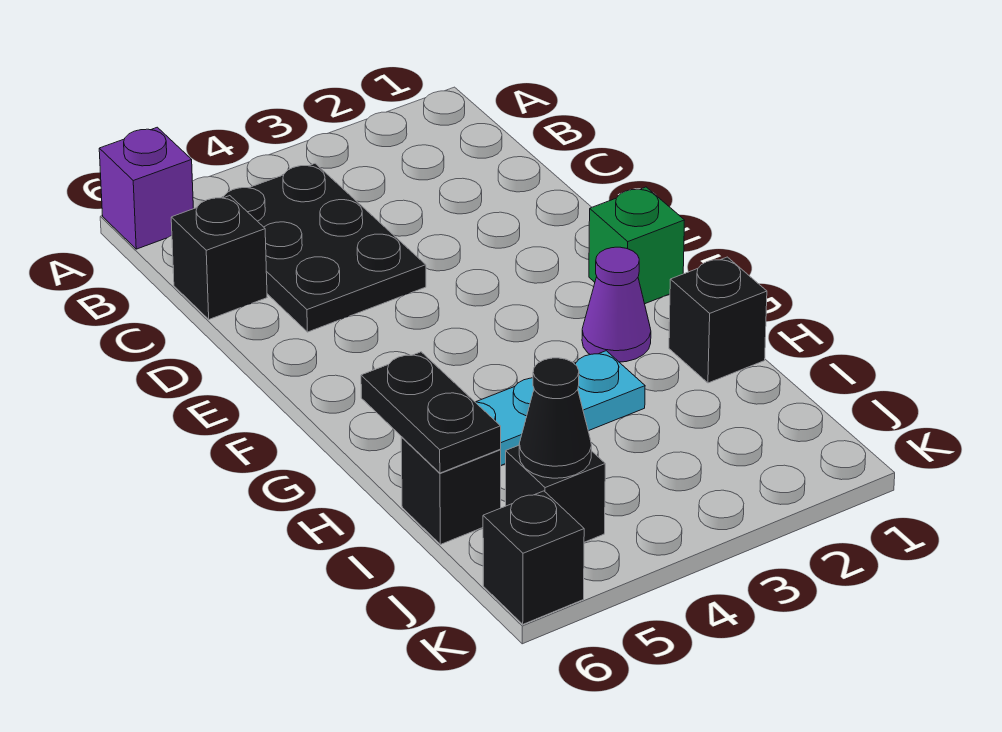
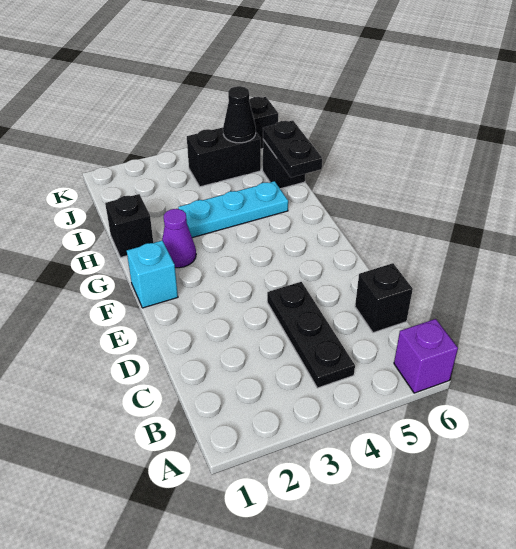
black plate B4:D5 level 1 -> black plate B4:D4 level 1
green brick F1 level 1 -> cyan brick F1 level 1
black brick J5 level 1 -> black brick J4:J5 level 1

